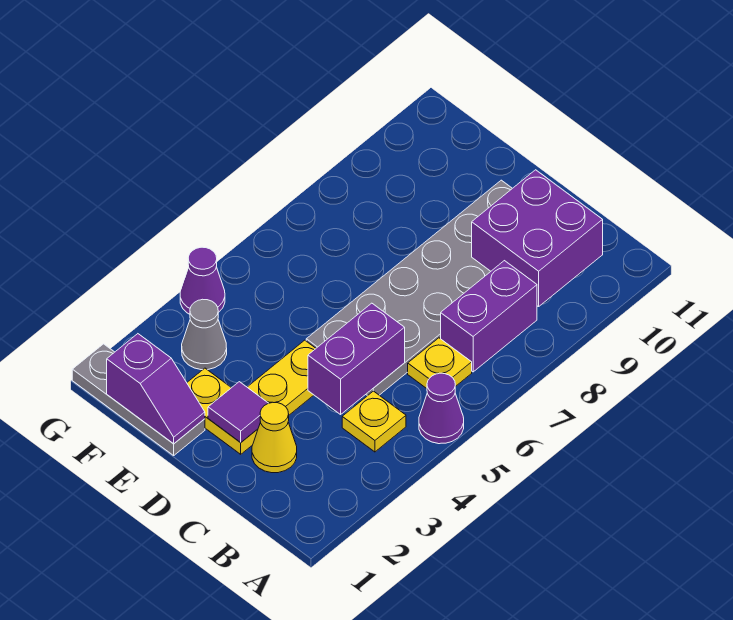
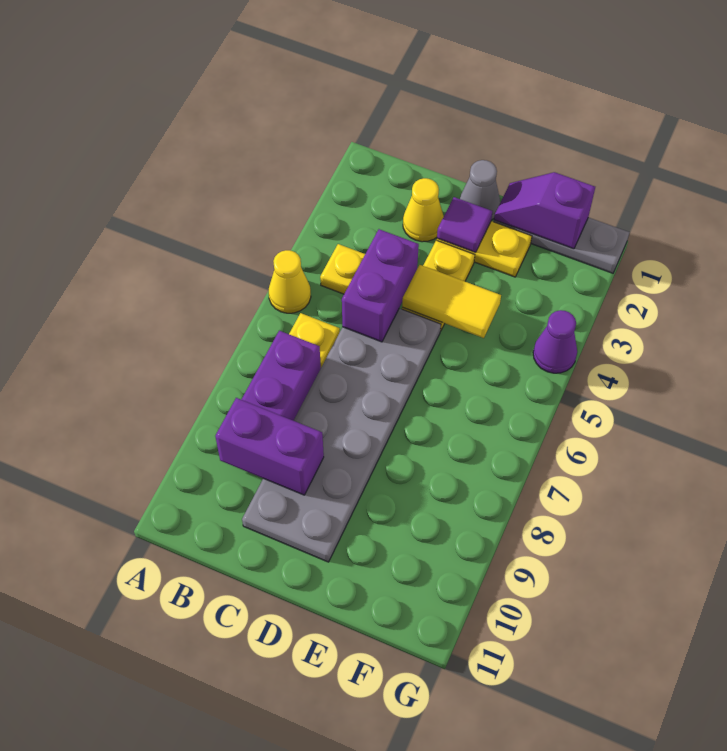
purple cone A5 level 1 -> yellow cone A5 level 1
purple brick B9:C10 level 2 -> purple brick B9:C9 level 2
none -> yellow tile D4:E4 level 2
grey cone F3 level 1 -> grey cone D1 level 1

